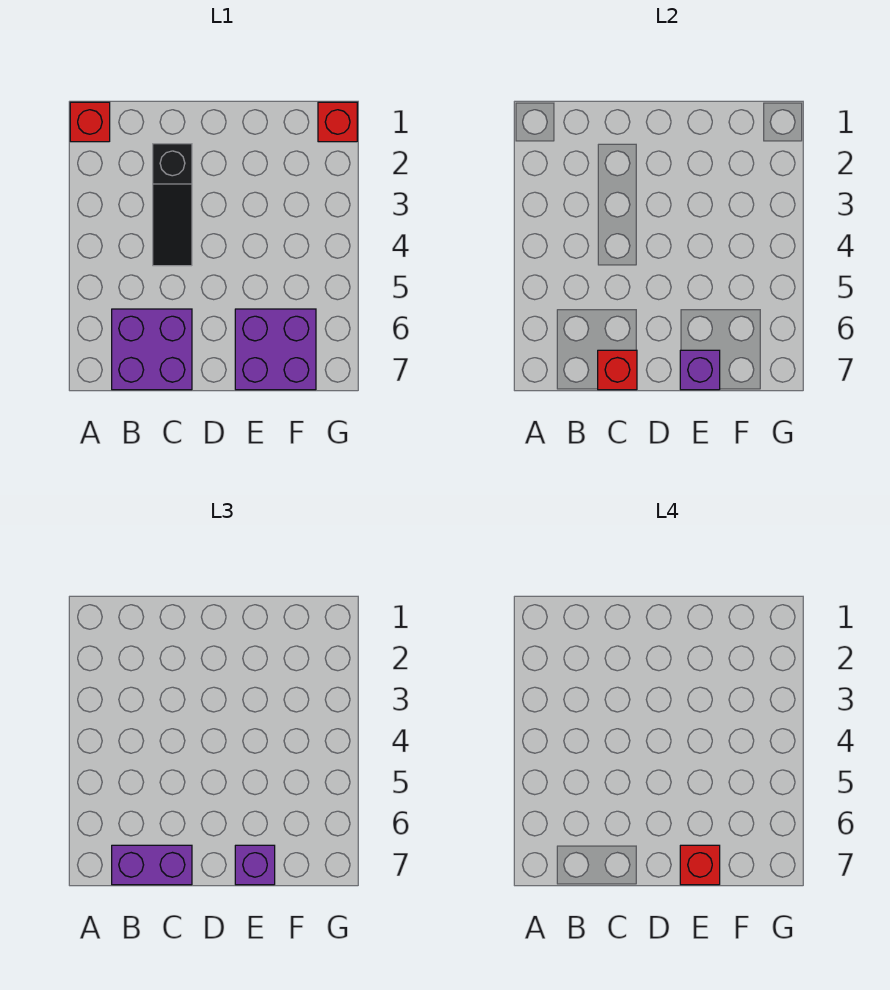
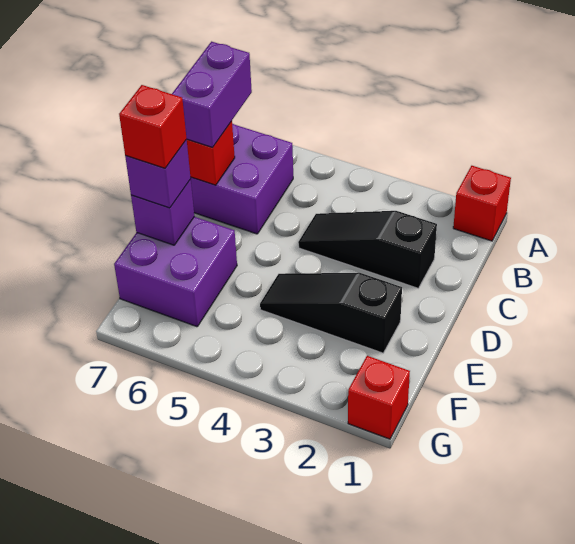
none -> black slope E2:E4 level 1 top 2

